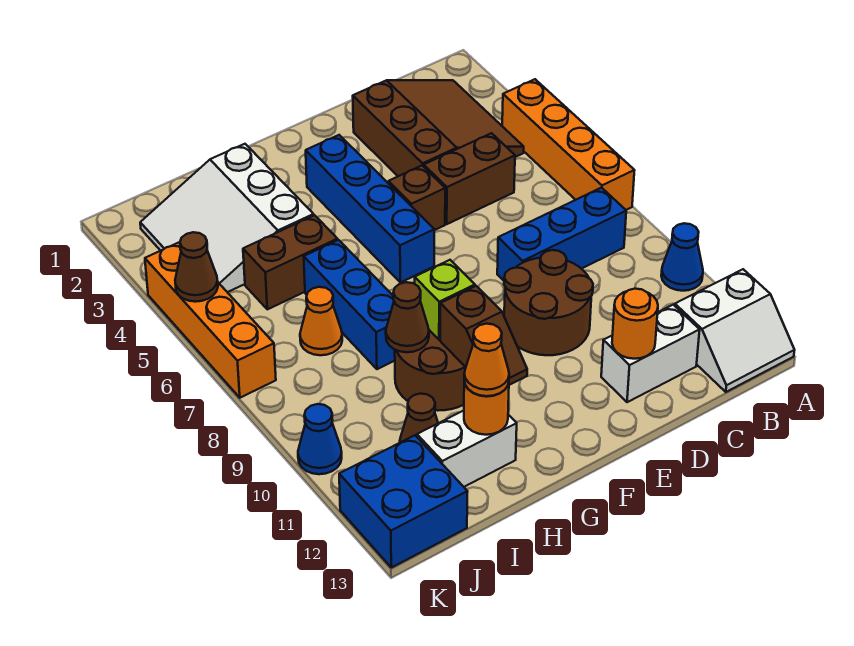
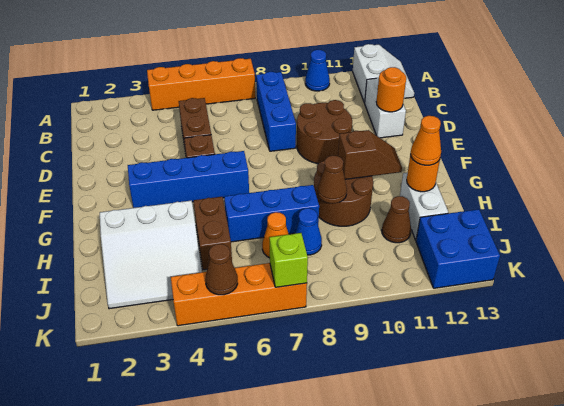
brown slope B2:D4 level 1 top D -> none
lime brick G9 level 2 -> lime brick K7 level 2
blue cone K10 level 1 -> blue cone I8 level 1

